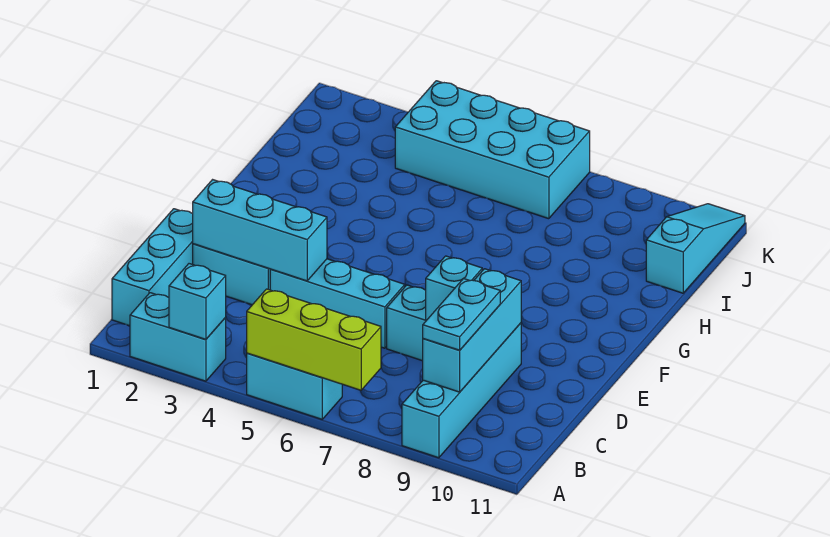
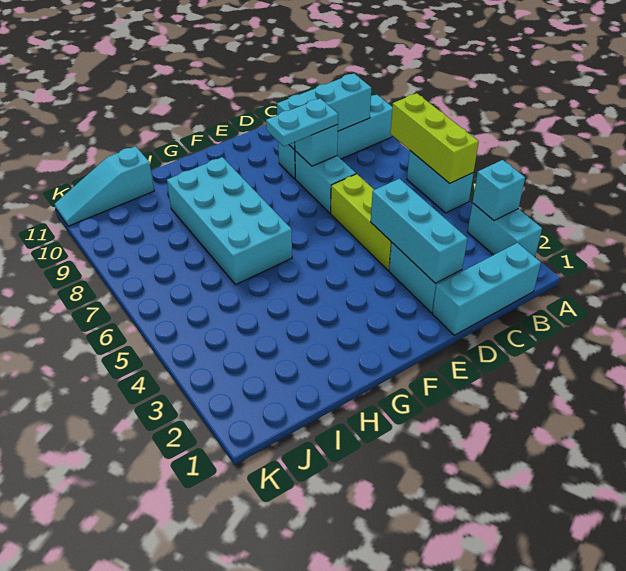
cyan plate B9:C9 level 3 -> cyan plate D8:E8 level 3
cyan brick D4:D6 level 1 -> lime brick D4:D6 level 1
cyan brick J4:K7 level 1 -> cyan brick G6:H9 level 1

